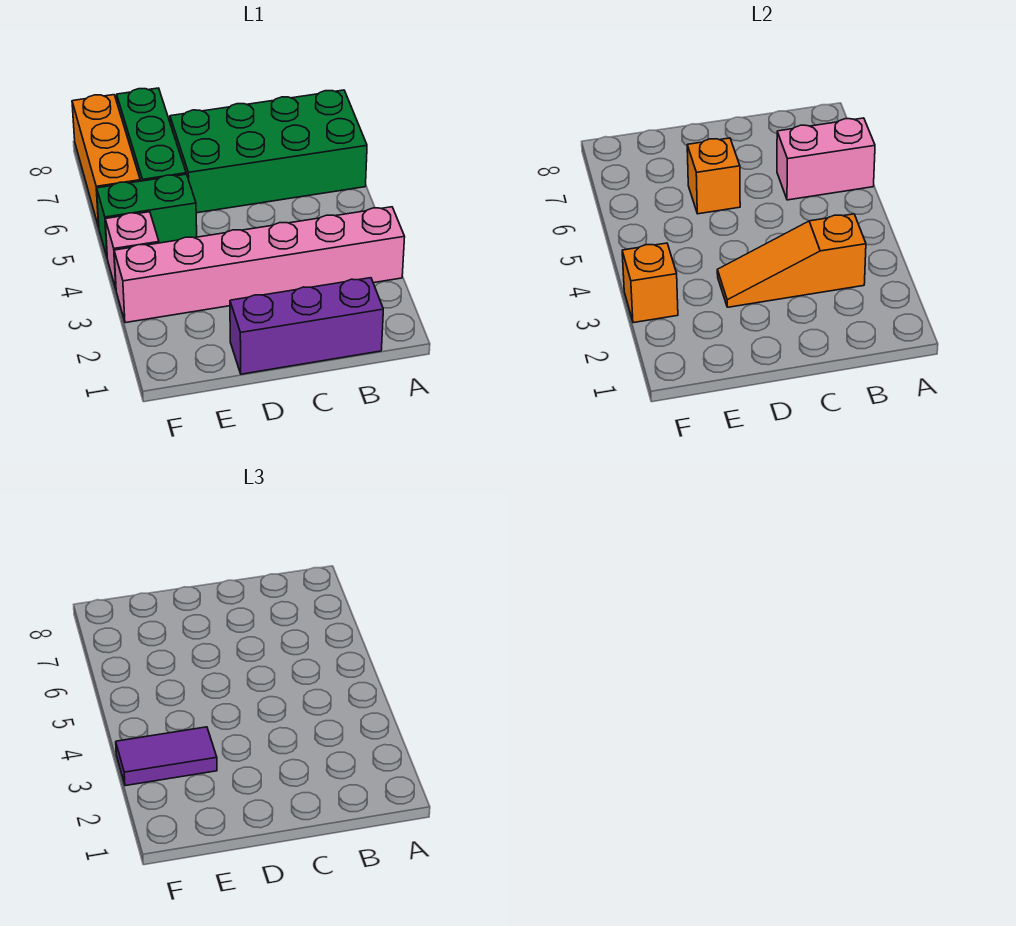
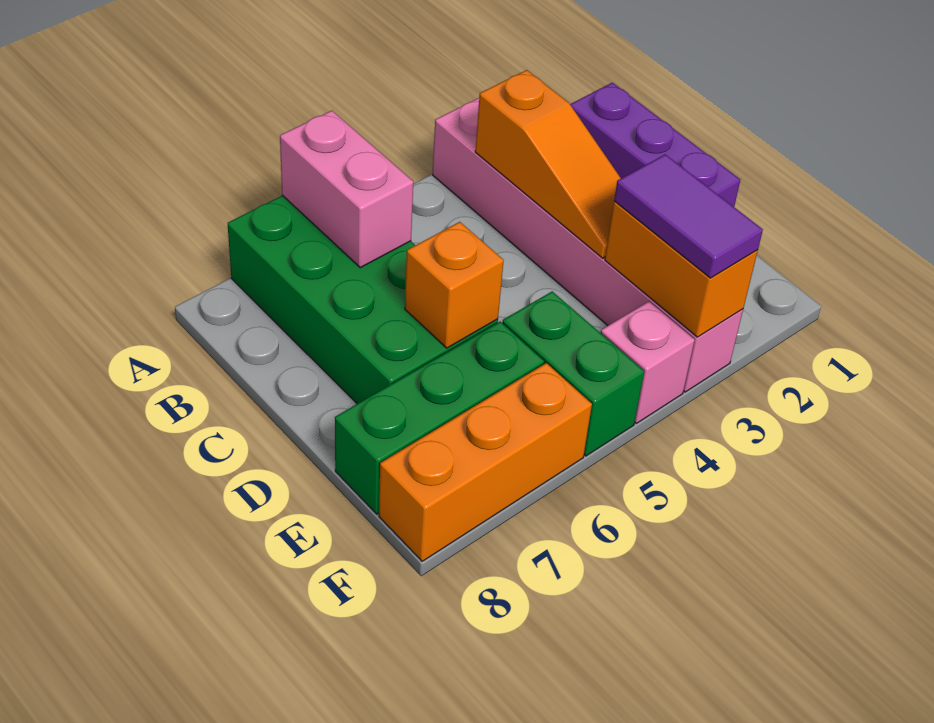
orange brick F3 level 2 -> orange brick E3:F3 level 2

